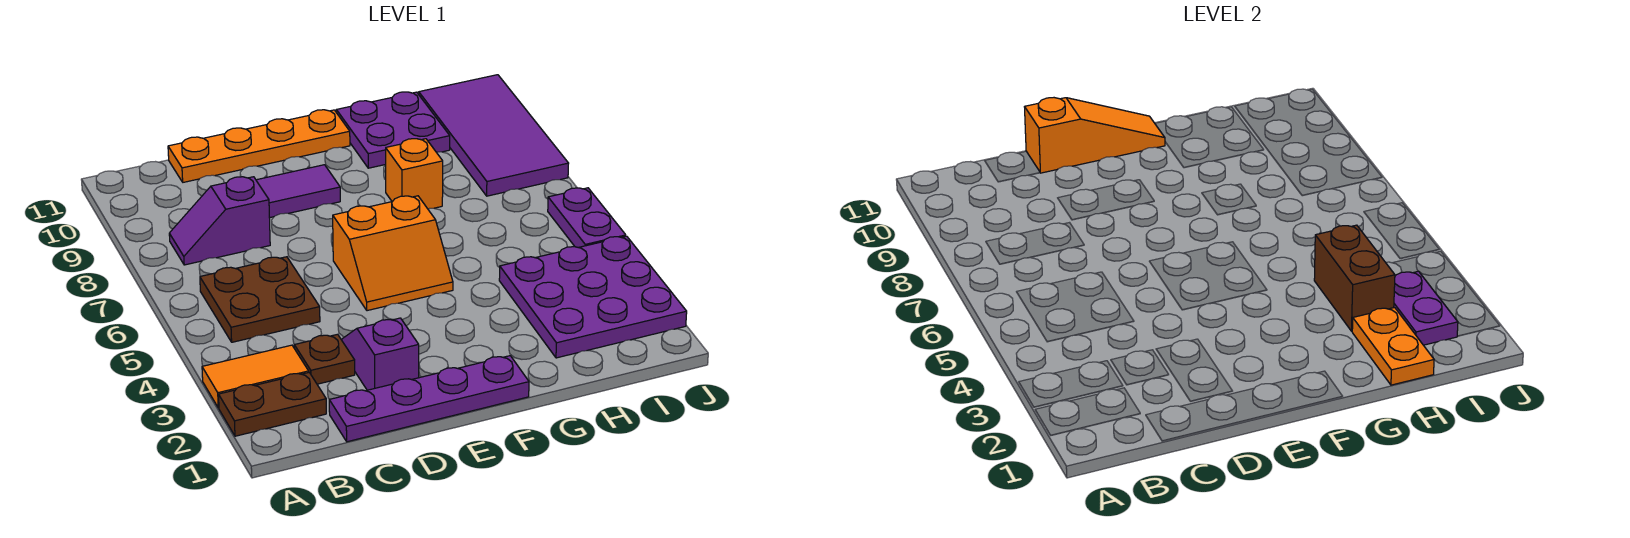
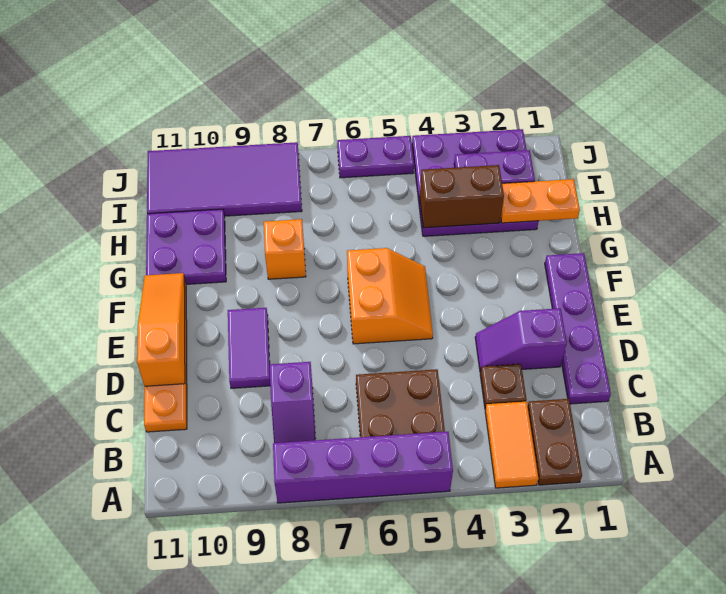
none -> purple brick A5:A8 level 1

